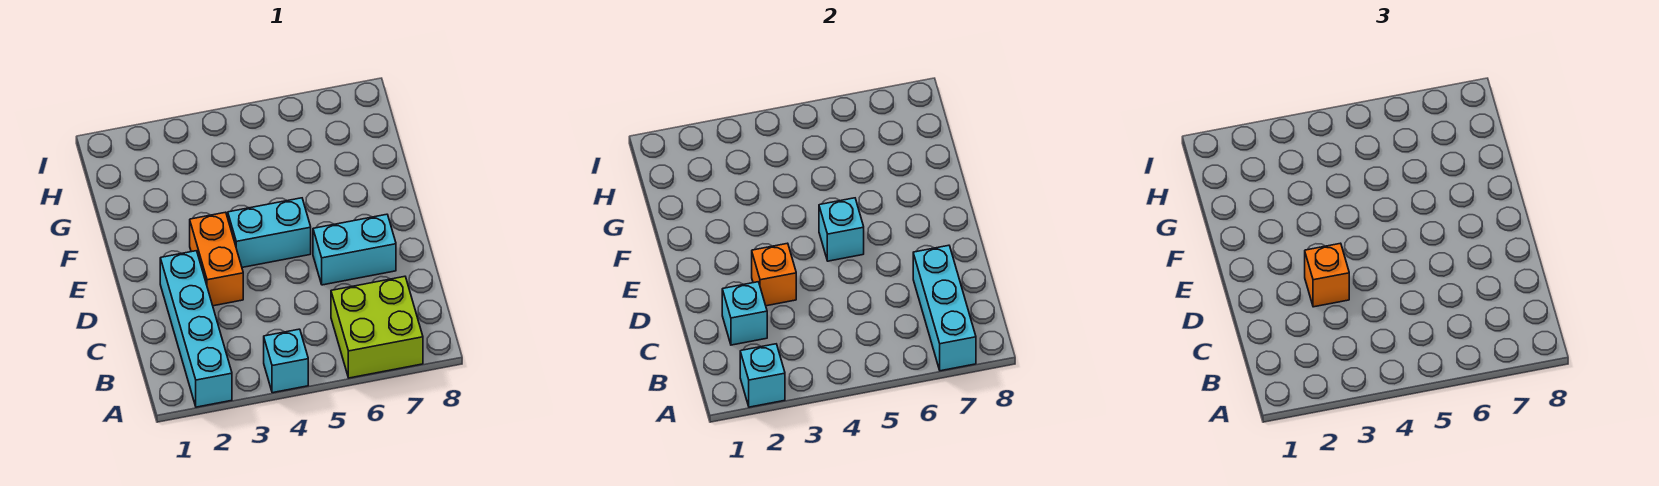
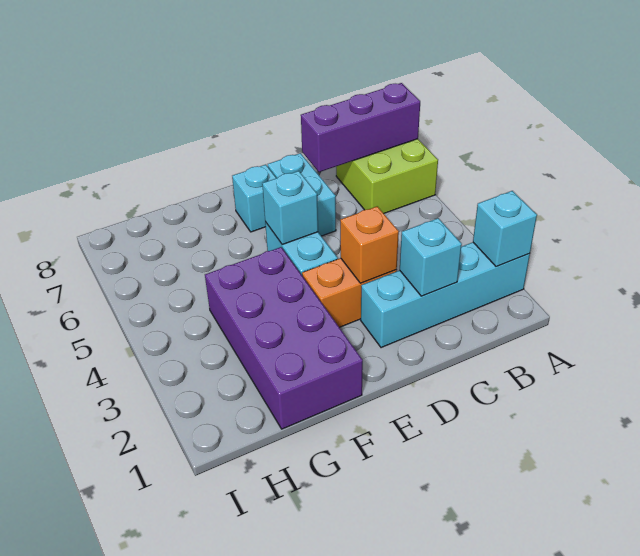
cyan brick A4 level 1 -> cyan brick E7 level 1
cyan brick A7:C7 level 2 -> purple brick A7:C7 level 2
orange brick D3 level 3 -> none
none -> purple brick F1:G4 level 1

